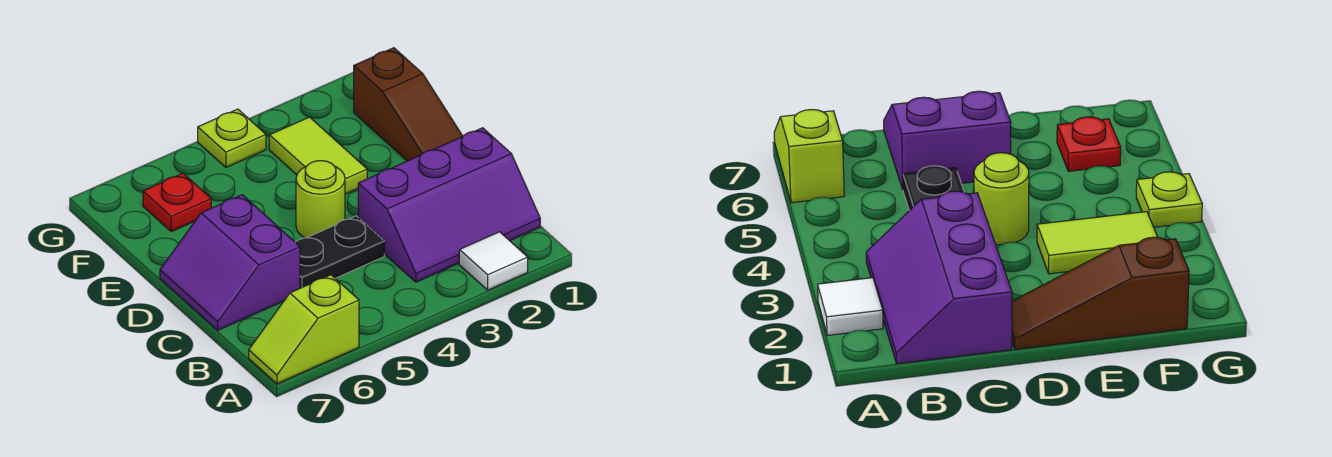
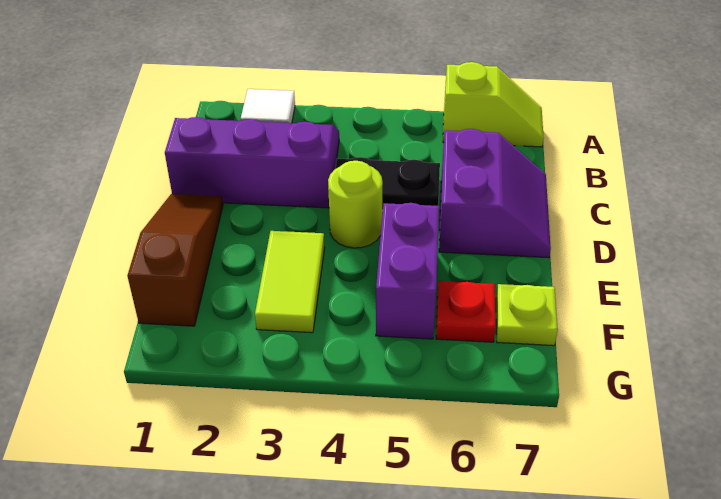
none -> purple brick E5:F5 level 1
lime plate G4 level 1 -> lime plate F7 level 1

